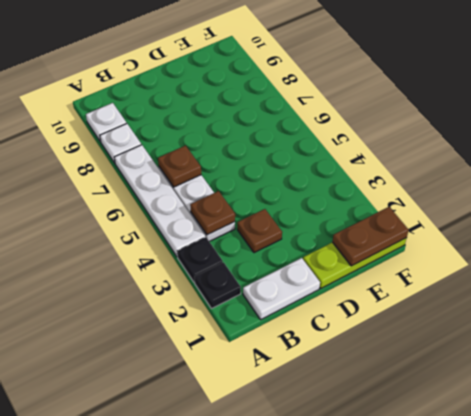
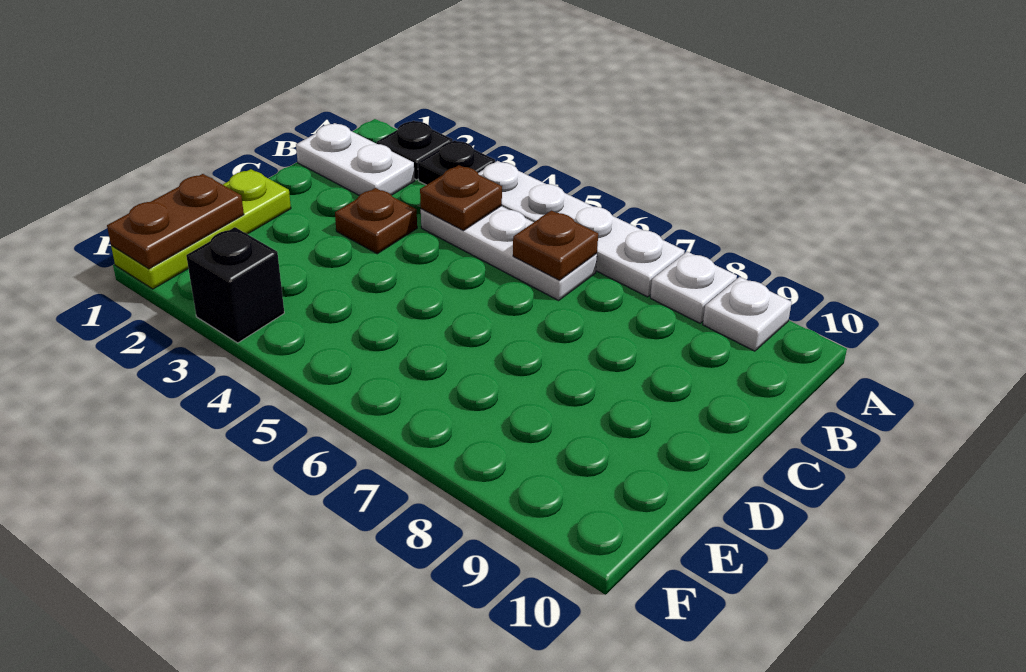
white plate B1:C1 level 1 -> white plate B1:B2 level 1
none -> black brick F3 level 1

